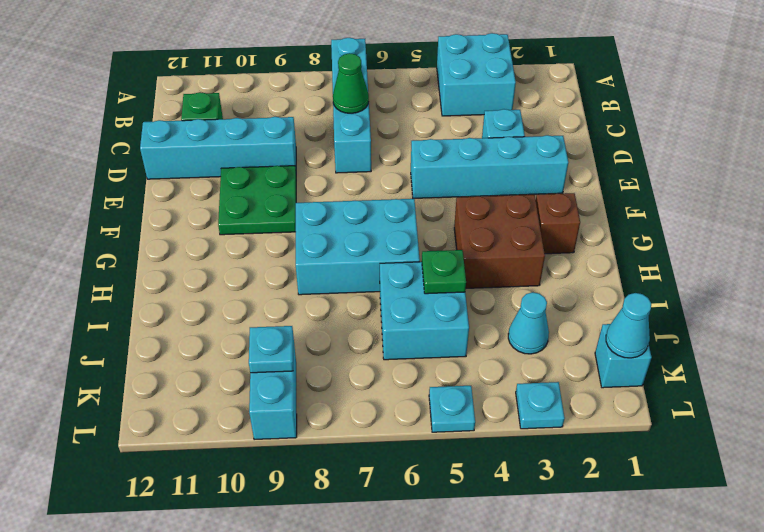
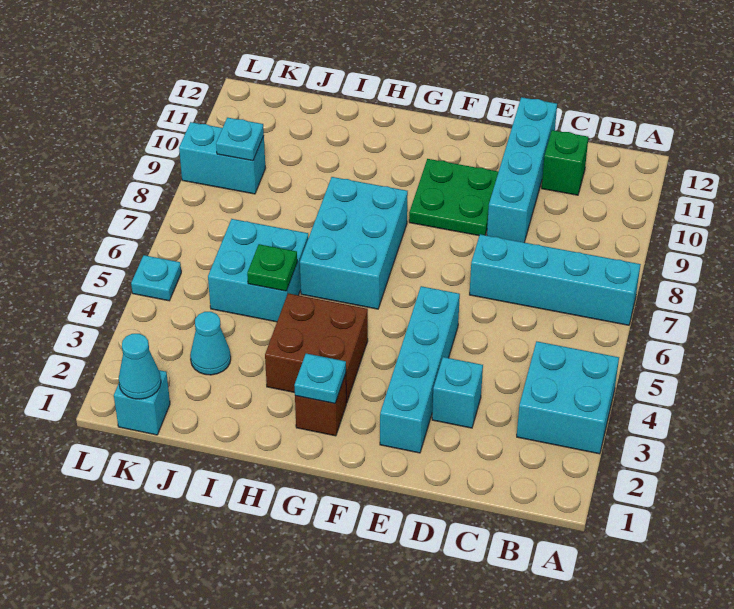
green cone C7 level 2 -> none
cyan plate L3 level 1 -> cyan plate G2 level 2

